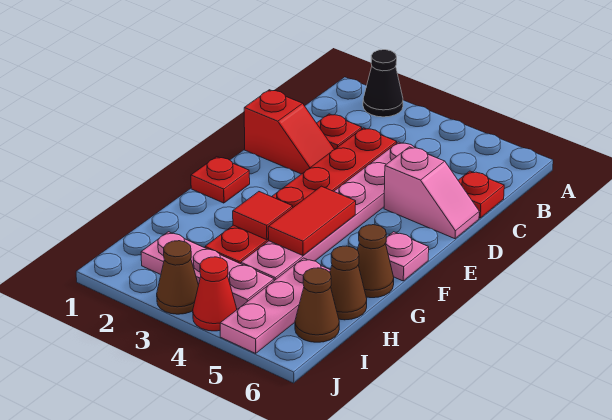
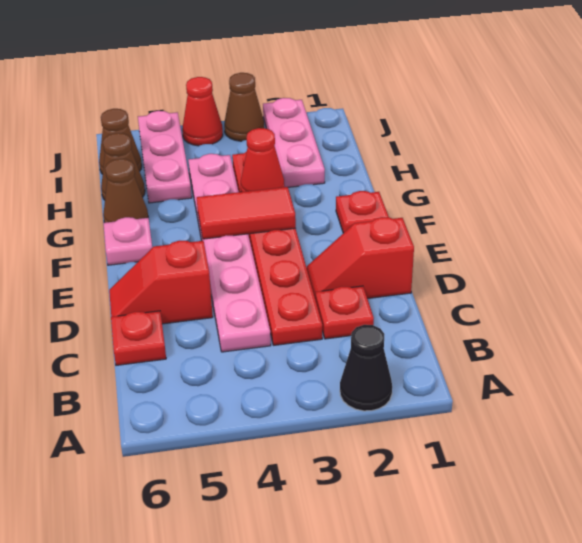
pink slope D5:D6 level 1 top 5 -> red slope D5:D6 level 1 top 5
red tile F4:G4 level 2 -> red tile F3:F4 level 2
red tile G3 level 2 -> red cone G3 level 2
pink plate I2:I4 level 1 -> pink plate H2:J2 level 1

